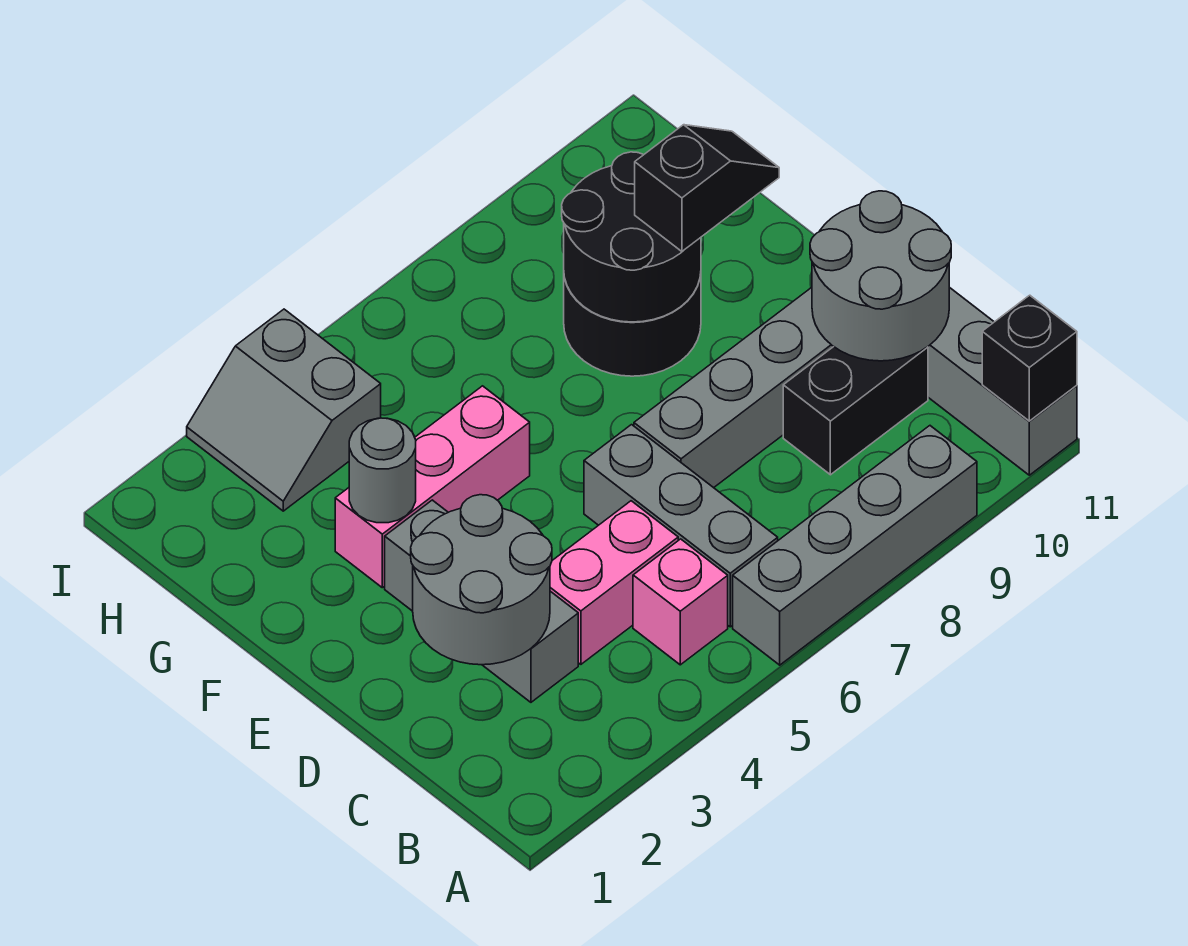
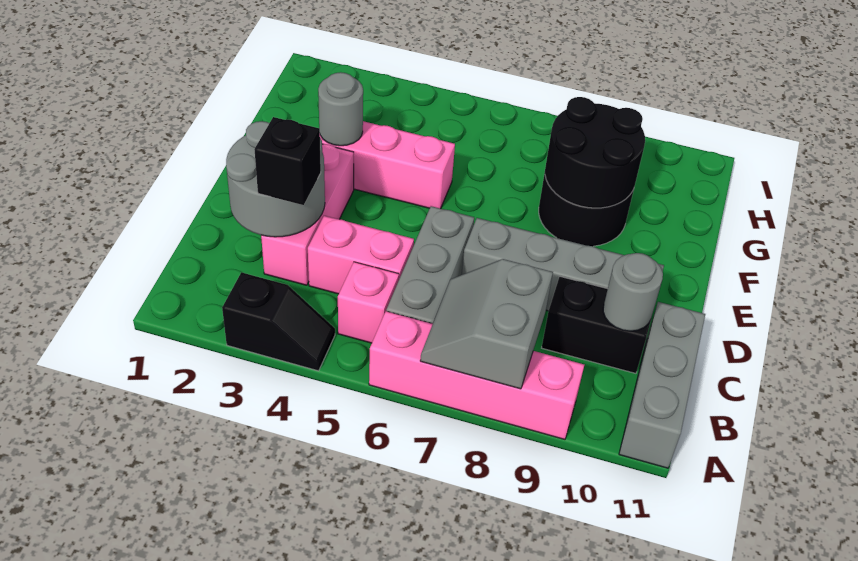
grey brick A6:A9 level 1 -> pink brick A6:A9 level 1
black brick A11 level 2 -> black brick C3 level 3
grey brick C3:E3 level 1 -> pink brick C3:E3 level 1
grey round brick C10:D11 level 2 -> grey round brick C10 level 2
black slope F9:F10 level 3 top 9 -> black slope A3:A4 level 1 top 3
grey slope H3:I4 level 1 top 4 -> grey slope A7:B8 level 2 top 8

